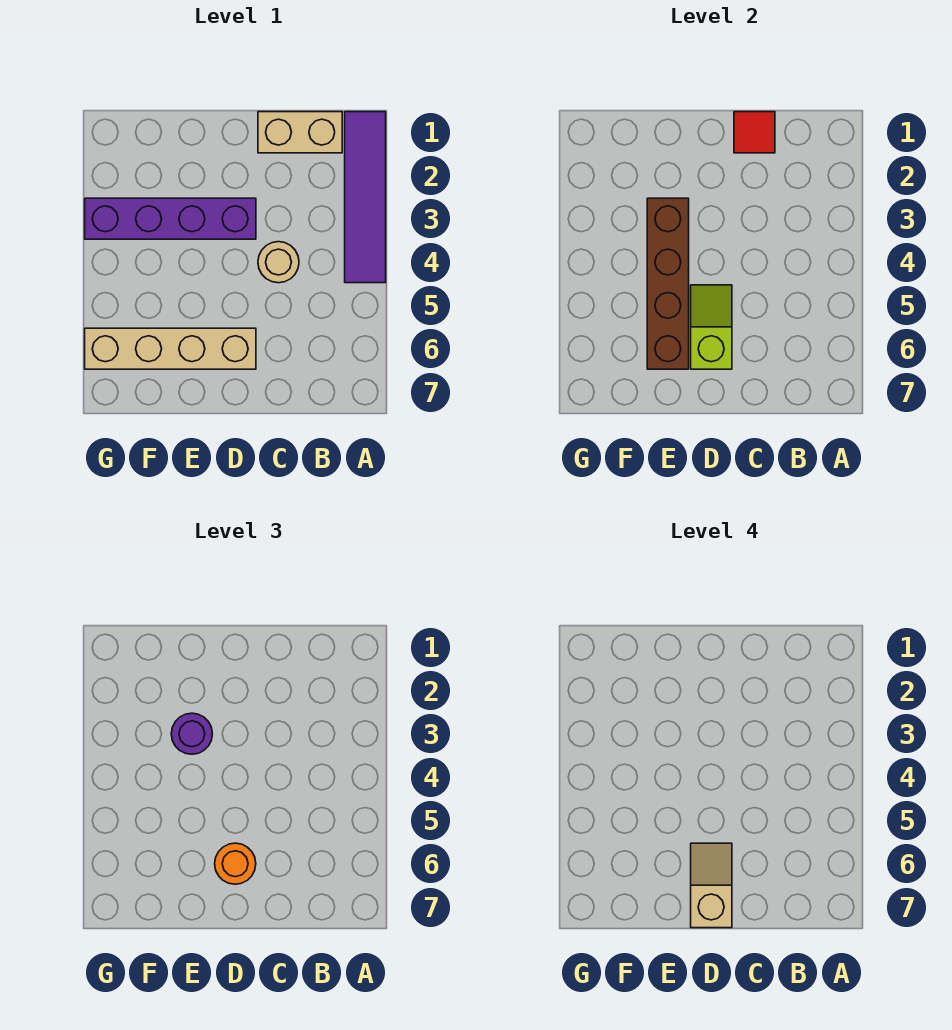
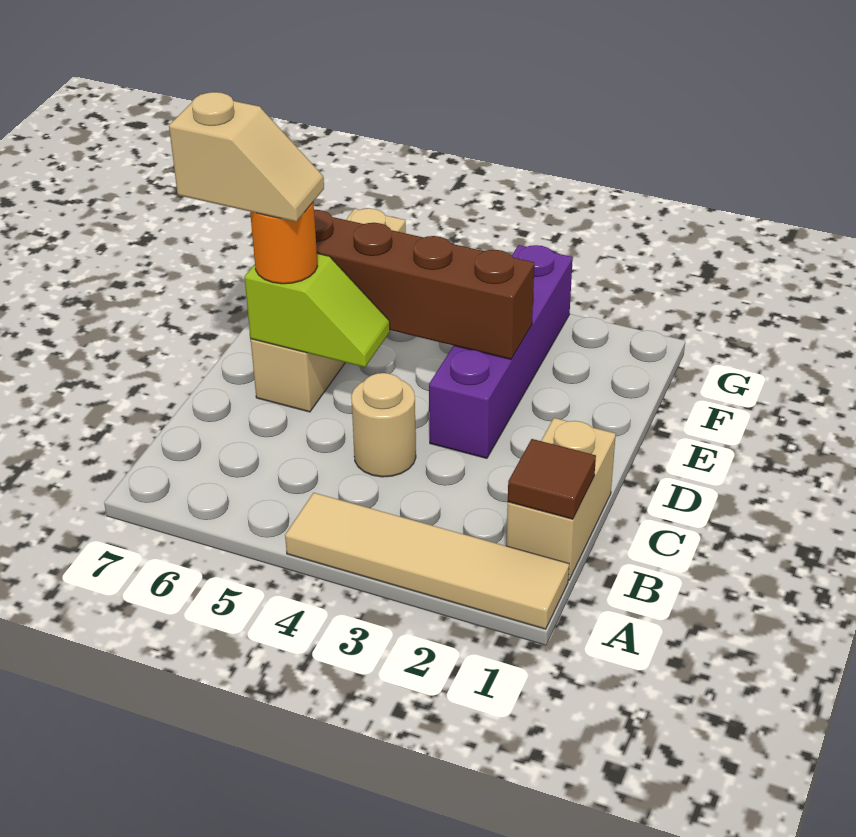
purple tile A1:A4 level 1 -> tan tile A1:A4 level 1
none -> brown tile B1 level 2
red tile C1 level 2 -> none
purple round brick E3 level 3 -> none

